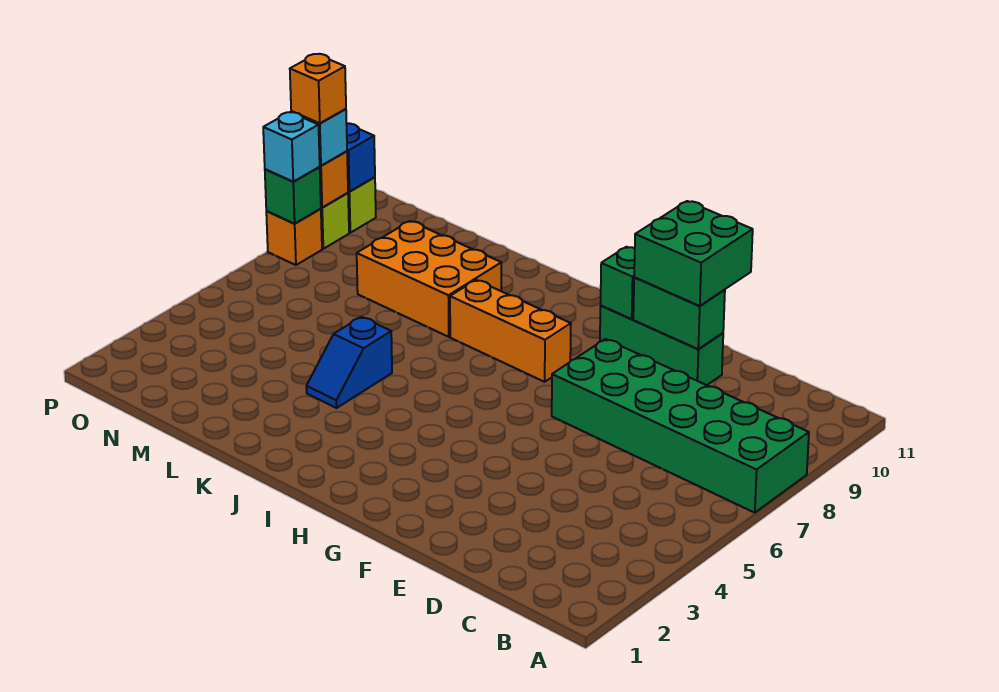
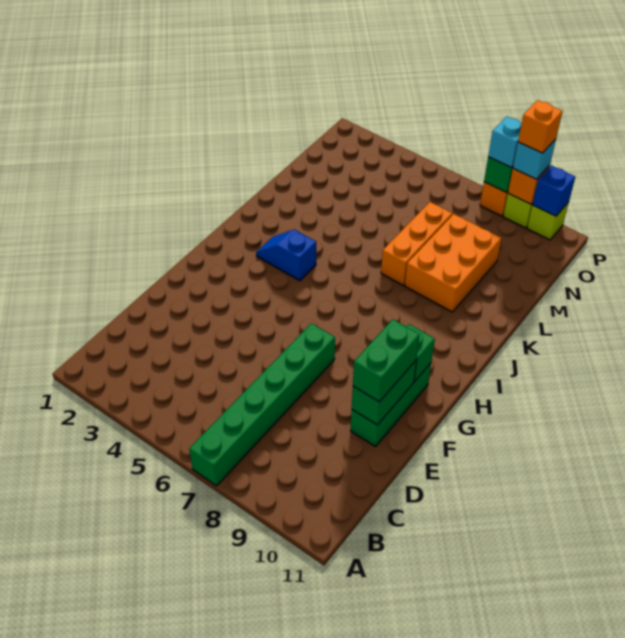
green brick A7:F8 level 1 -> green brick A7:F7 level 1
green brick E10:F11 level 3 -> green brick E10:F10 level 3
orange brick H8:J8 level 1 -> orange brick K7:M7 level 1
blue slope K4:K5 level 1 top 5 -> blue slope I3:I4 level 1 top 4

